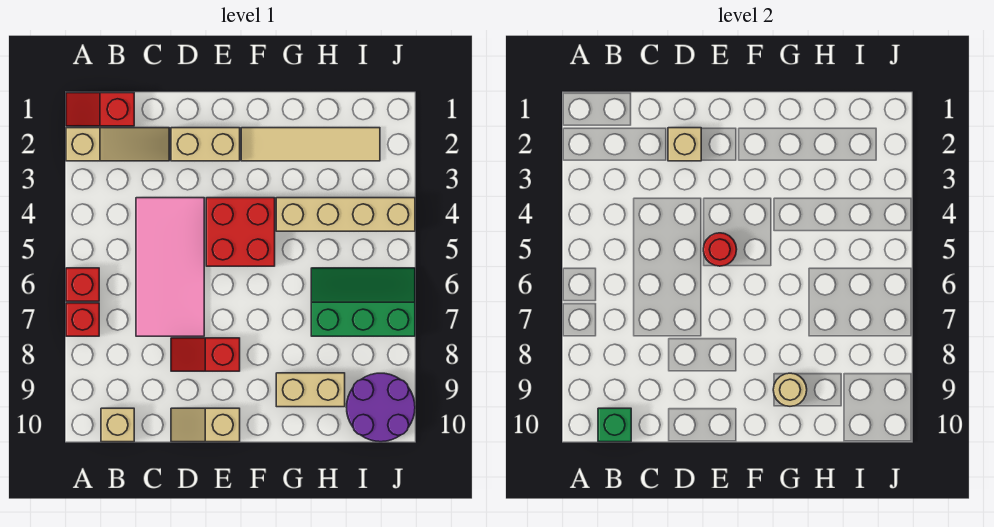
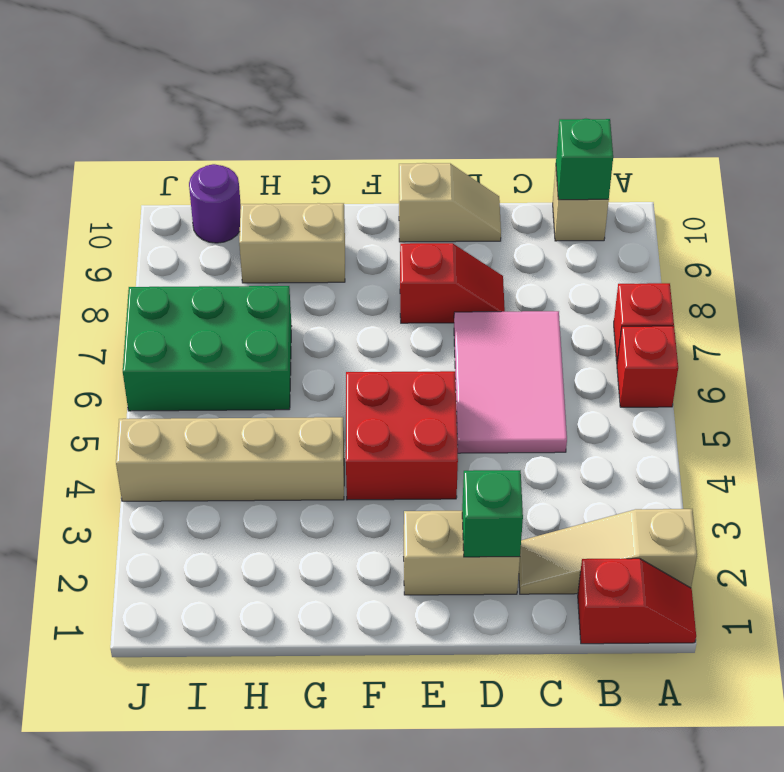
pink tile C4:D7 level 1 -> pink tile C5:D7 level 1
tan brick D2 level 2 -> green brick D2 level 2
red round brick E5 level 2 -> none
tan tile F2:I2 level 1 -> none
tan round brick G9 level 2 -> none
green slope H6:J7 level 1 top 7 -> green brick H6:J7 level 1
purple round brick I9:J10 level 1 -> purple round brick I10 level 1

